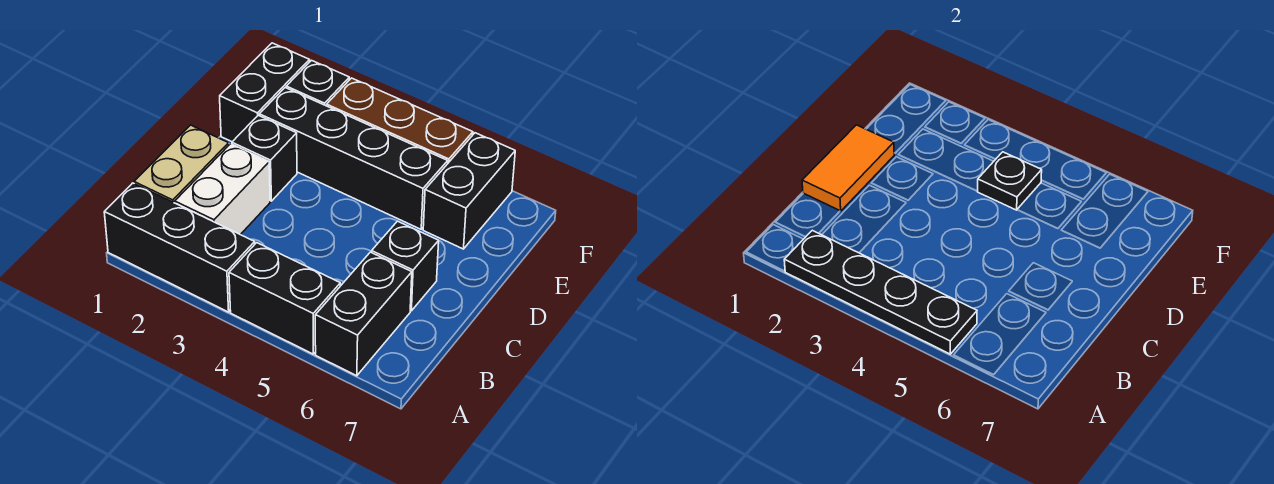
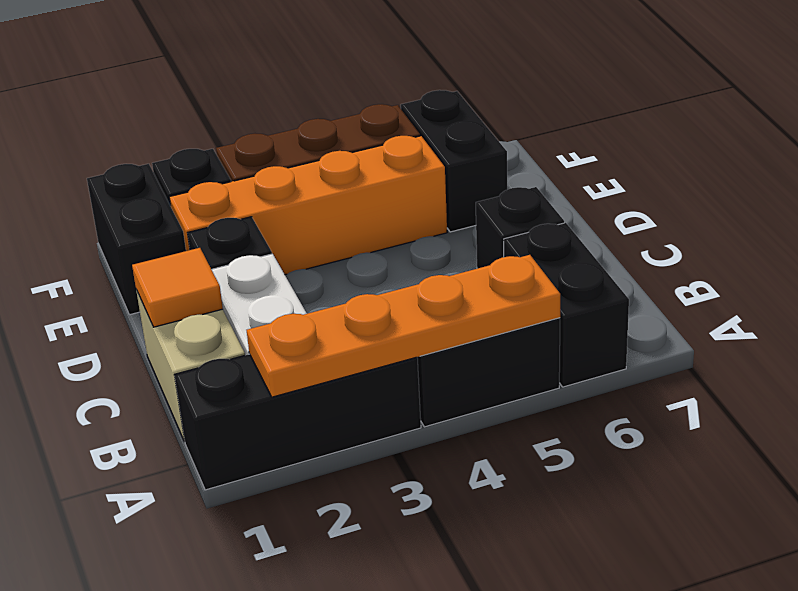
black plate A2:A5 level 2 -> orange plate A2:A5 level 2
orange tile C1:D1 level 2 -> orange tile C1 level 2
black brick E2:E5 level 1 -> orange brick E2:E5 level 1
black plate E4 level 2 -> none

